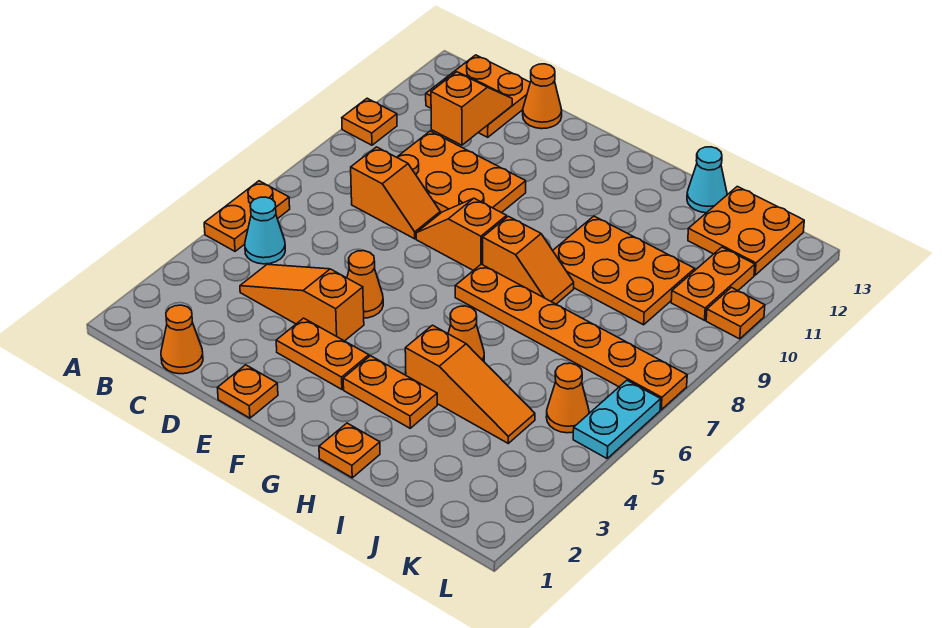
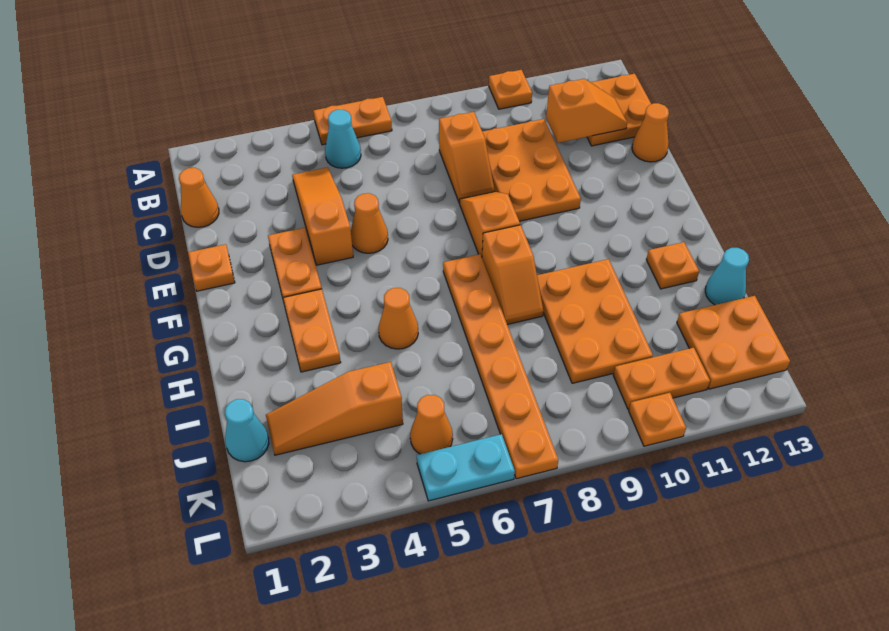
orange plate H1 level 1 -> orange plate H12 level 1
orange slope H4:J4 level 1 top H -> orange slope J2:J4 level 1 top 4
none -> cyan cone J1 level 1

